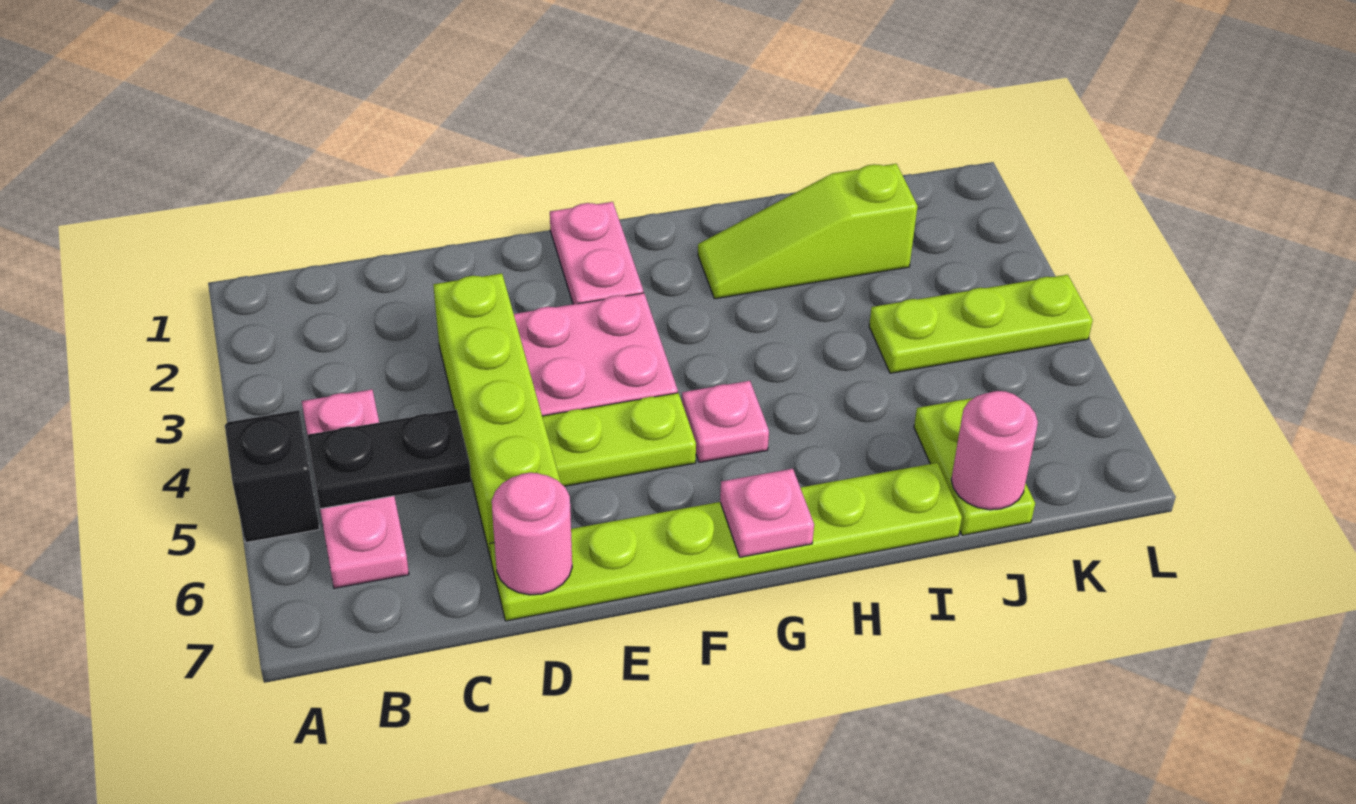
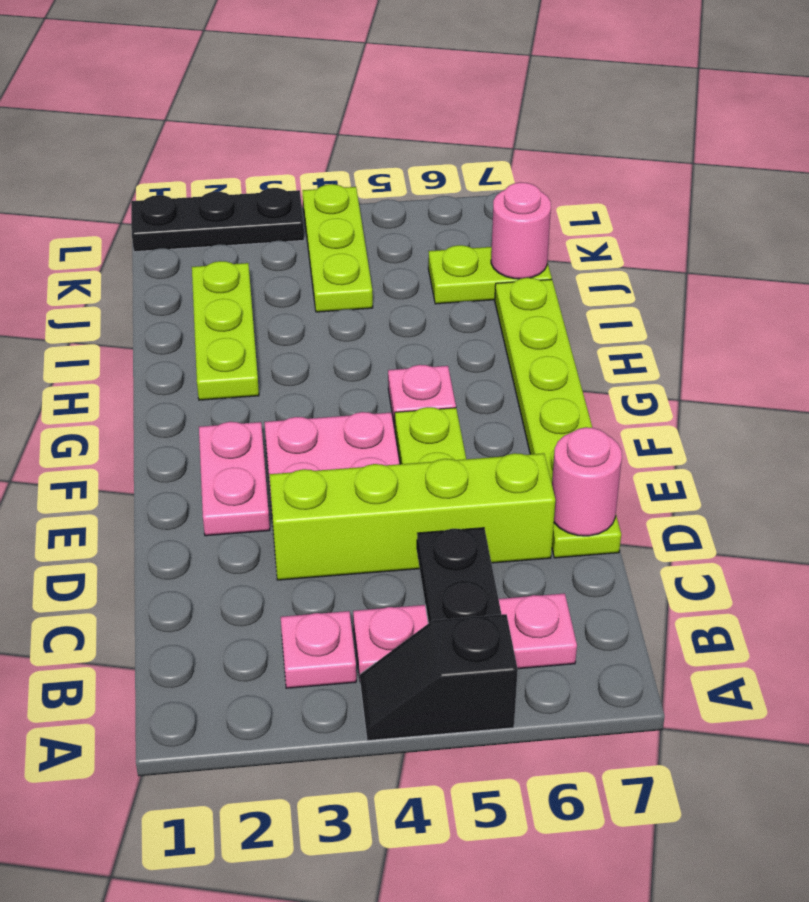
pink plate F1:F2 level 1 -> pink plate E2:F2 level 1
pink plate G7 level 2 -> pink plate B3 level 1
lime slope H2:J2 level 1 top J -> lime plate H2:J2 level 1
none -> black plate L1:L3 level 1

